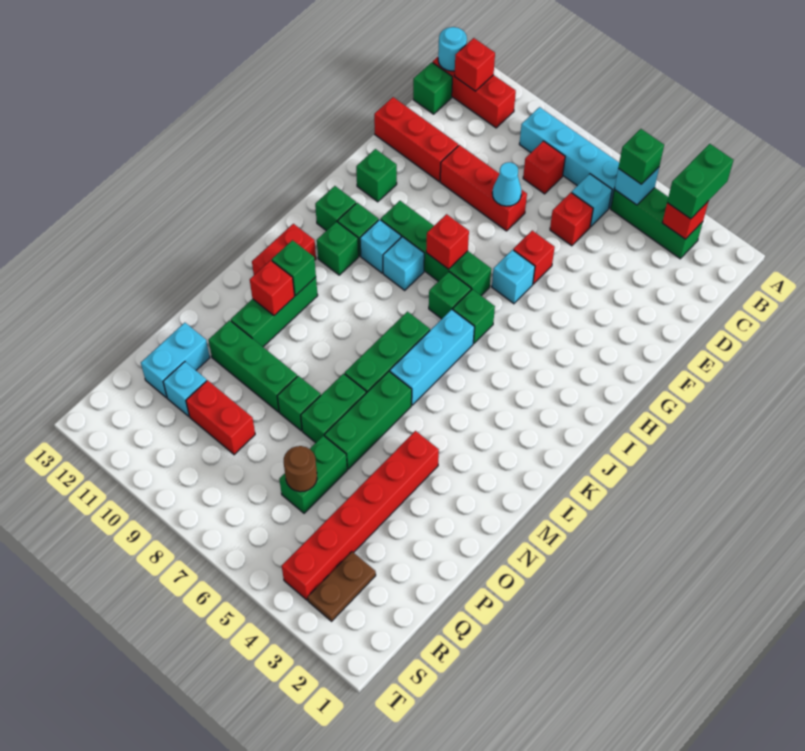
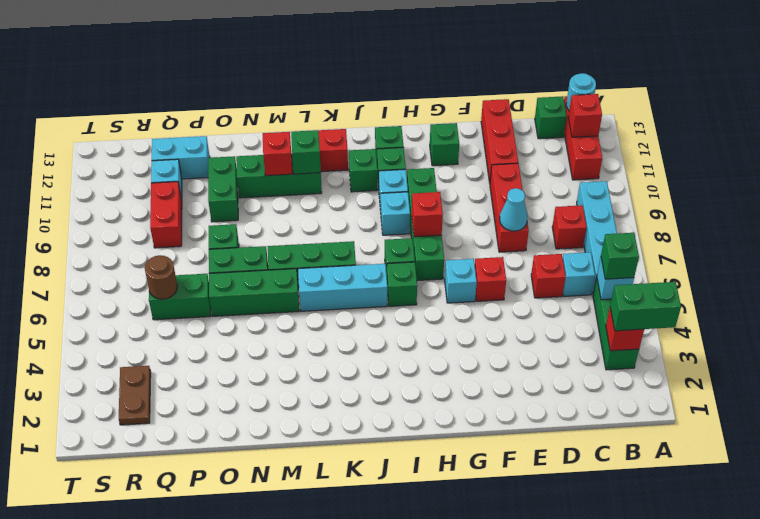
red brick N4:S4 level 1 -> none
green brick O9:O11 level 1 -> green brick O10:O11 level 1
brown plate R3:S3 level 1 -> brown plate R2:R3 level 1

